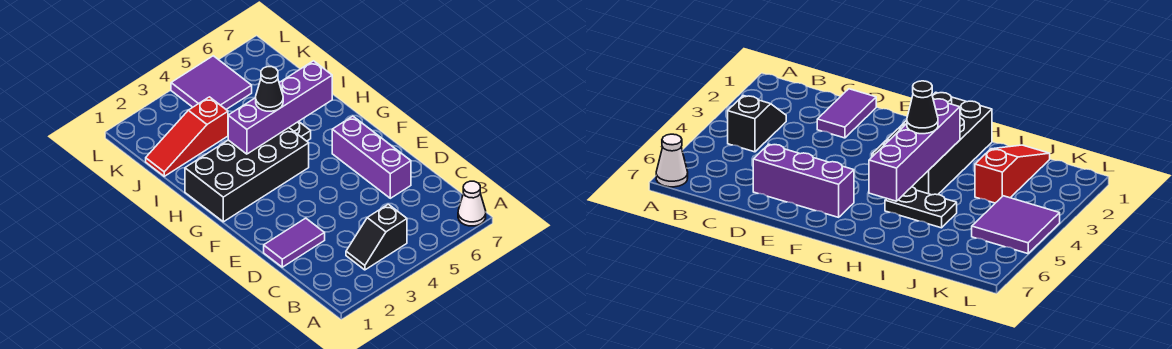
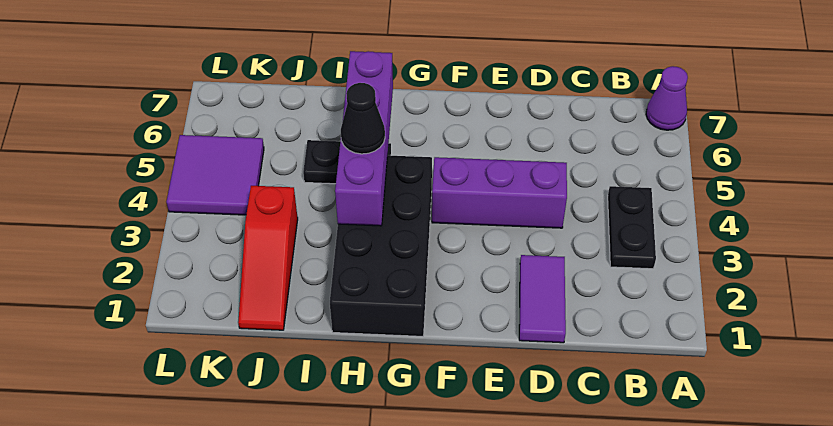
white cone A7 level 1 -> purple cone A7 level 1
black slope B3:B4 level 1 top 4 -> black plate B3:B4 level 1
purple brick D6:F6 level 1 -> purple brick D4:F4 level 1

